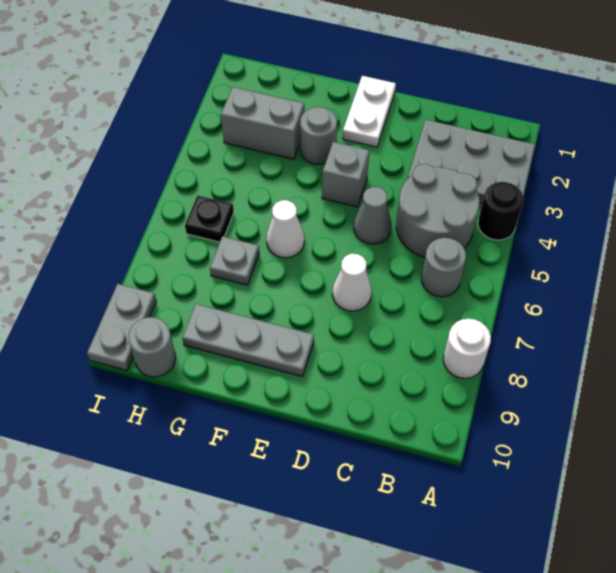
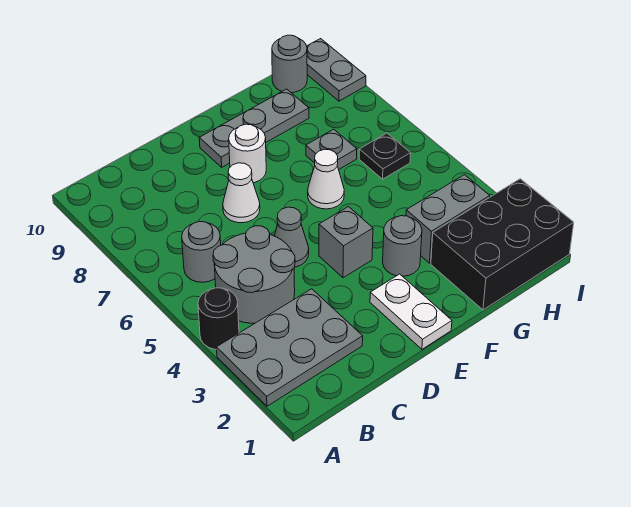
white round brick A8 level 1 -> white round brick E8 level 1
none -> black brick G1:I2 level 1

